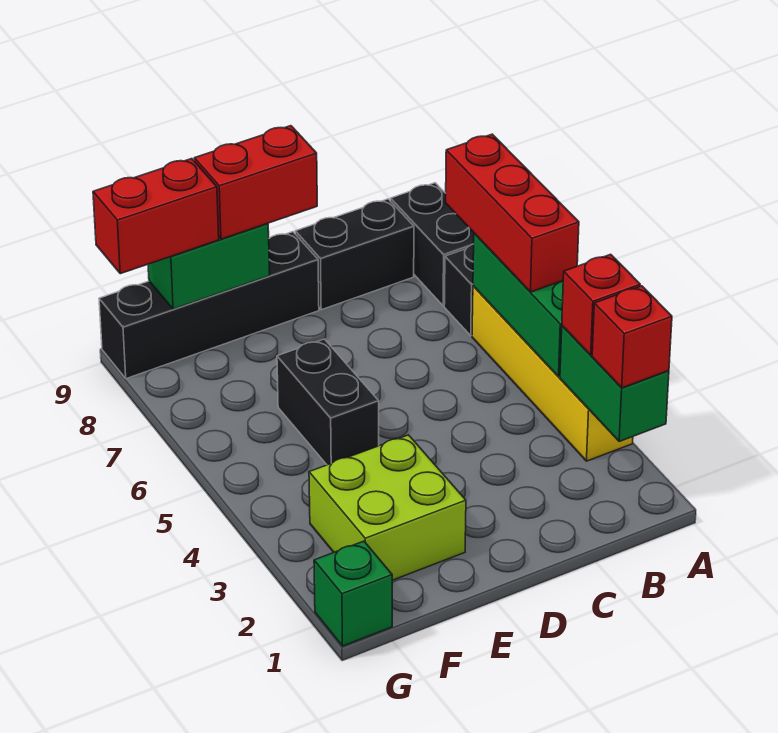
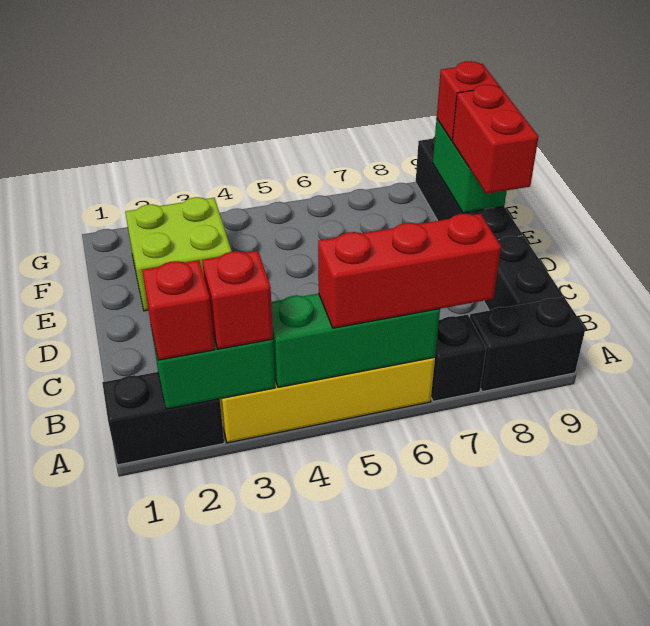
black brick E5:E6 level 1 -> black brick A1:A2 level 1
red brick F9:G9 level 3 -> red brick F9 level 3
green brick G1 level 1 -> none

